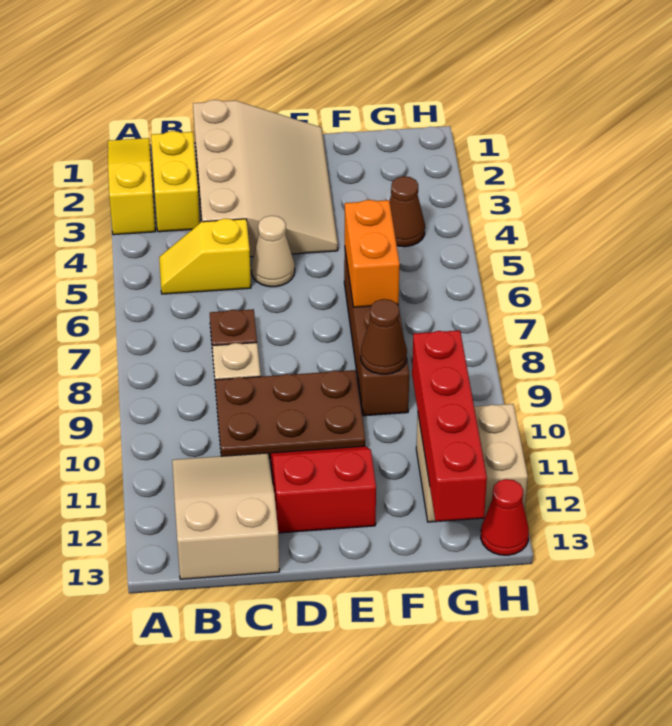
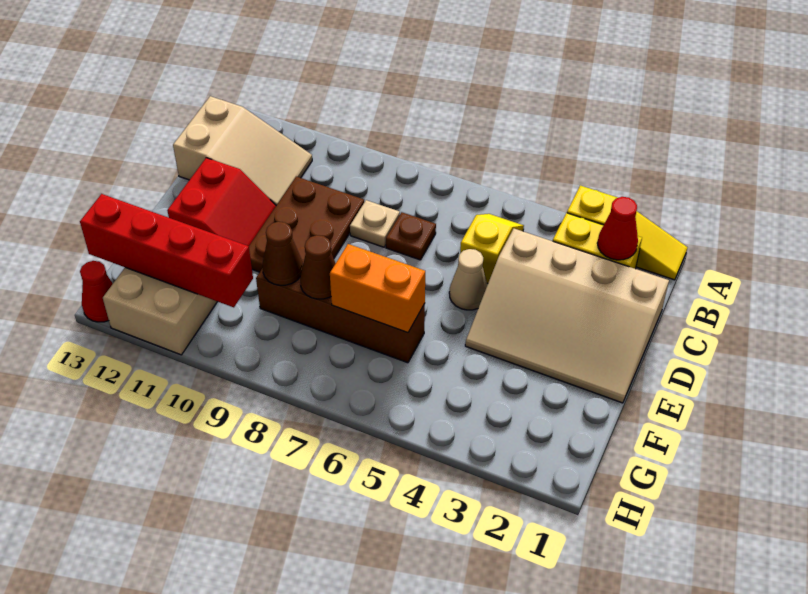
none -> red cone B2 level 2
brown cone G4 level 1 -> brown cone F8 level 2

